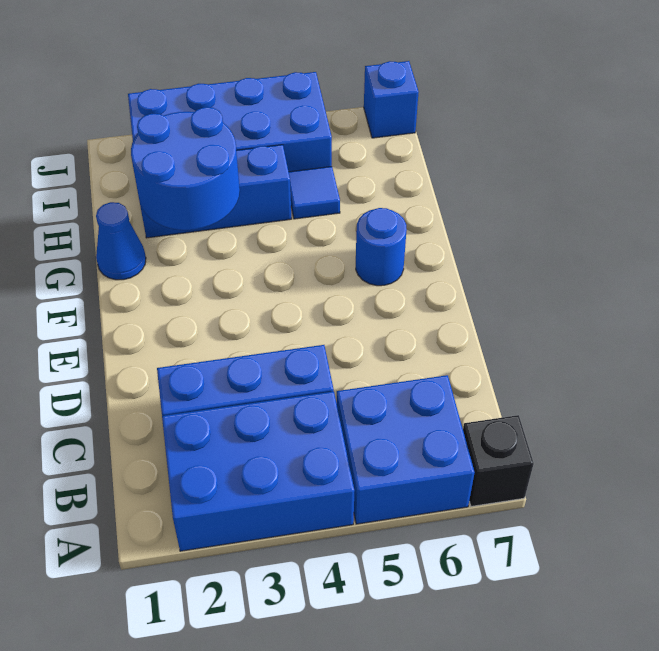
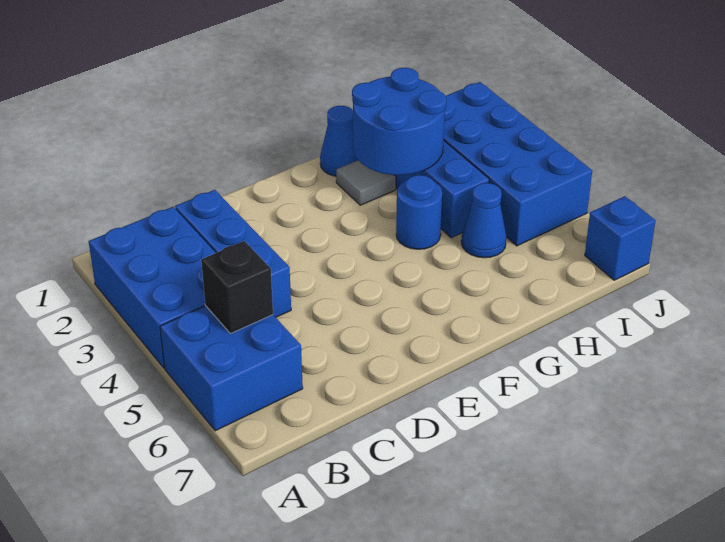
black brick A7 level 1 -> black brick B5 level 2
blue round brick F6 level 1 -> blue round brick G4 level 1
none -> grey tile G2 level 1
blue tile H5 level 1 -> blue cone H5 level 1

